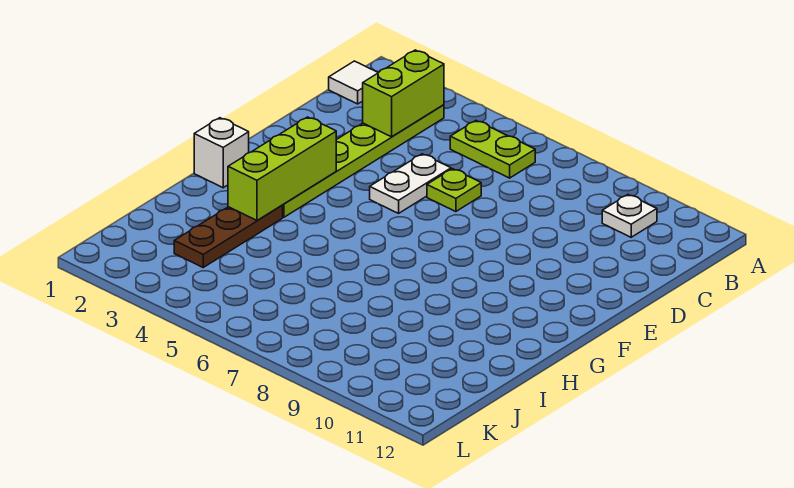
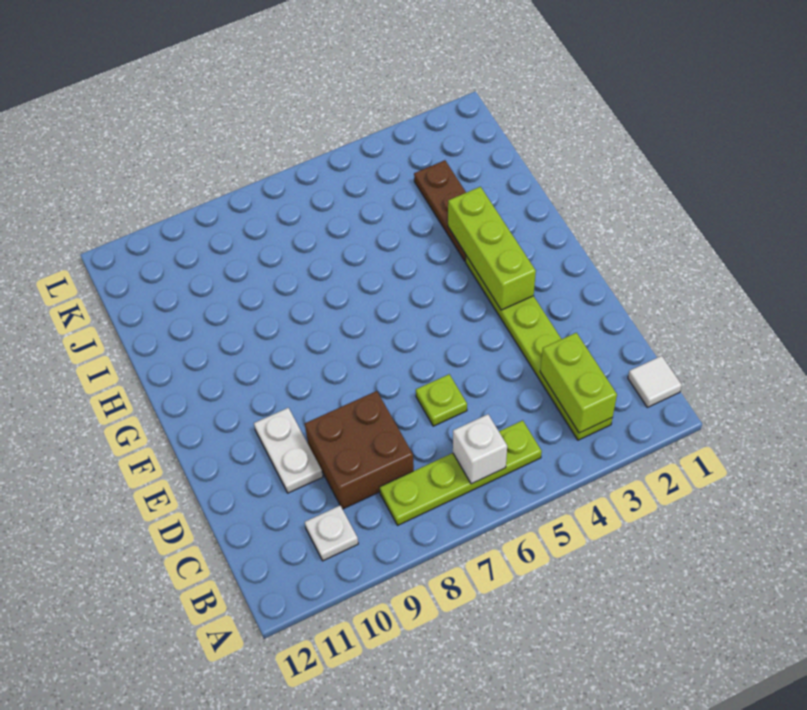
lime plate B5:B6 level 1 -> lime plate B5:B8 level 1
none -> brown brick C8:D9 level 1
white plate D5:E5 level 1 -> white plate D10:E10 level 1
white brick G1 level 1 -> white brick B6 level 2

